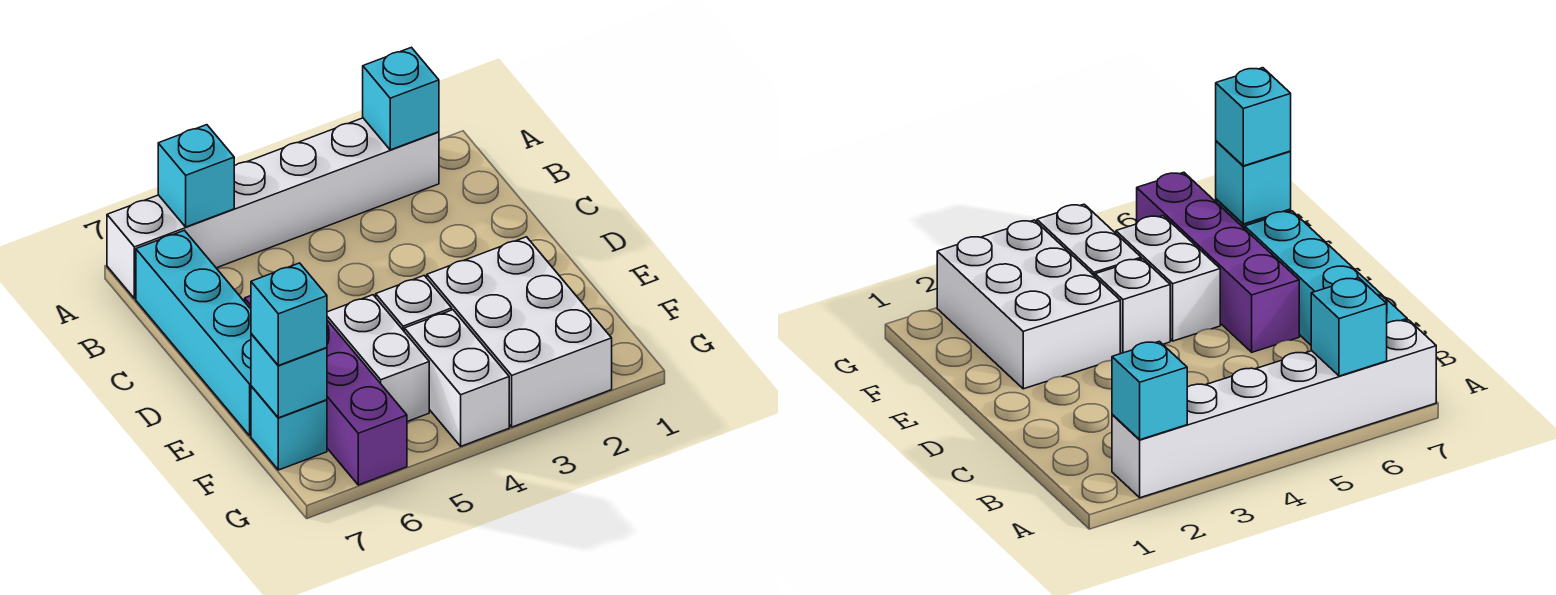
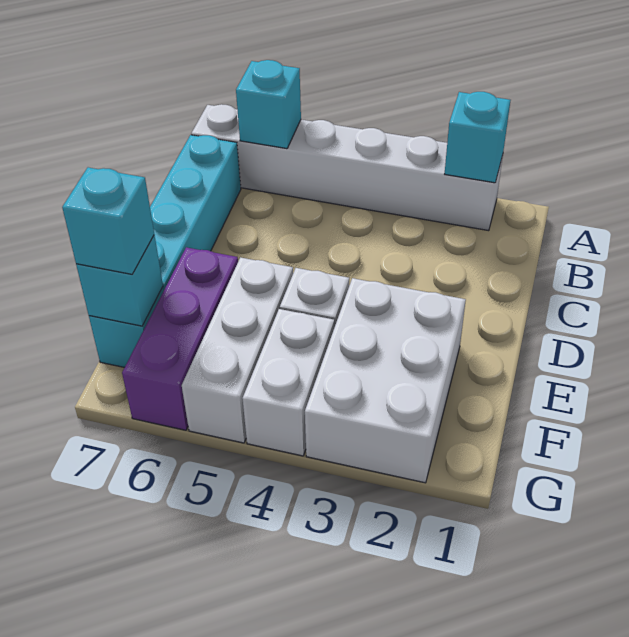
purple brick D6:G6 level 1 -> purple brick E6:G6 level 1
white brick E5:F5 level 1 -> white brick E5:G5 level 1

